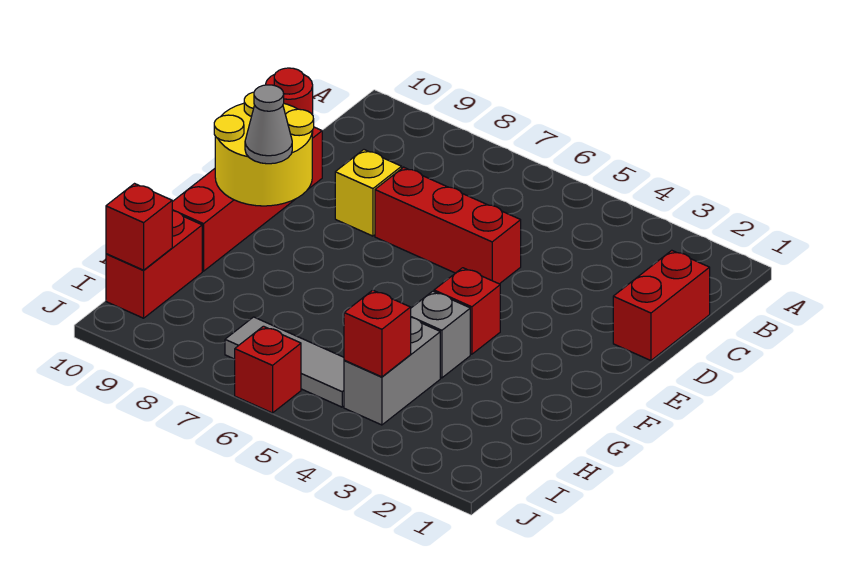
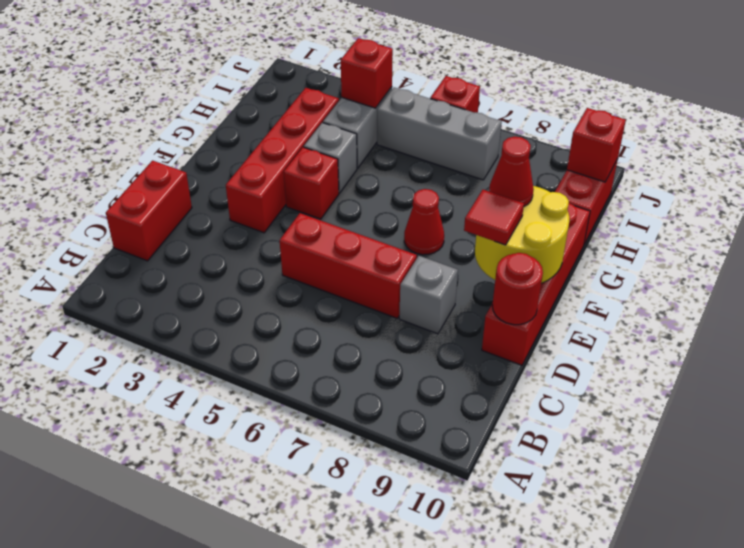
yellow brick D8 level 1 -> grey brick D8 level 1
none -> red brick E3:H3 level 1
none -> red tile E9 level 3
none -> red cone F7 level 1
grey cone F9 level 3 -> red cone F9 level 3
grey tile I5:I7 level 1 -> grey brick I5:I7 level 1

